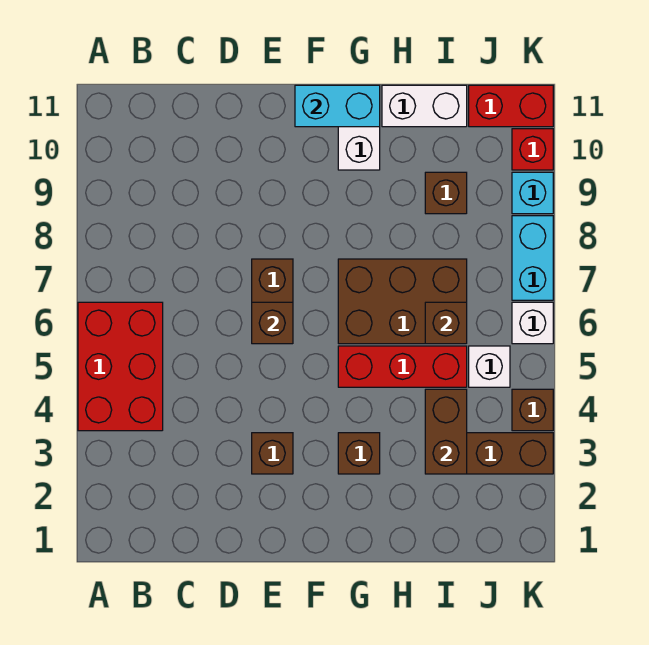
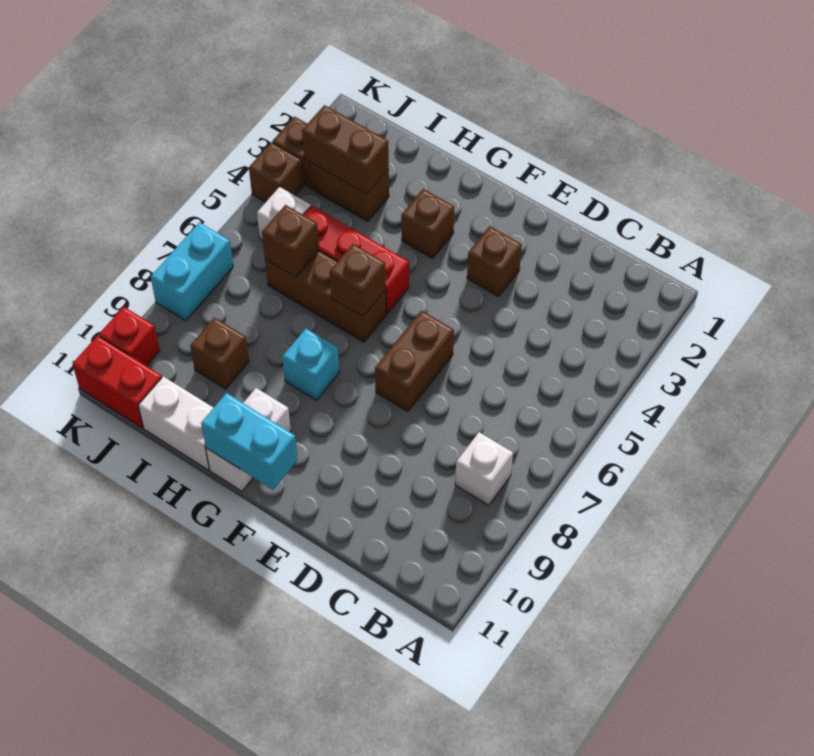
red brick A4:B6 level 1 -> none
brown brick E6 level 2 -> brown brick G6 level 2
brown brick G6:I7 level 1 -> brown brick G6:I6 level 1
brown brick I3:I4 level 2 -> brown brick I3:J3 level 2
white brick K6 level 1 -> white brick B8 level 1
cyan brick K9 level 1 -> cyan brick G8 level 1

